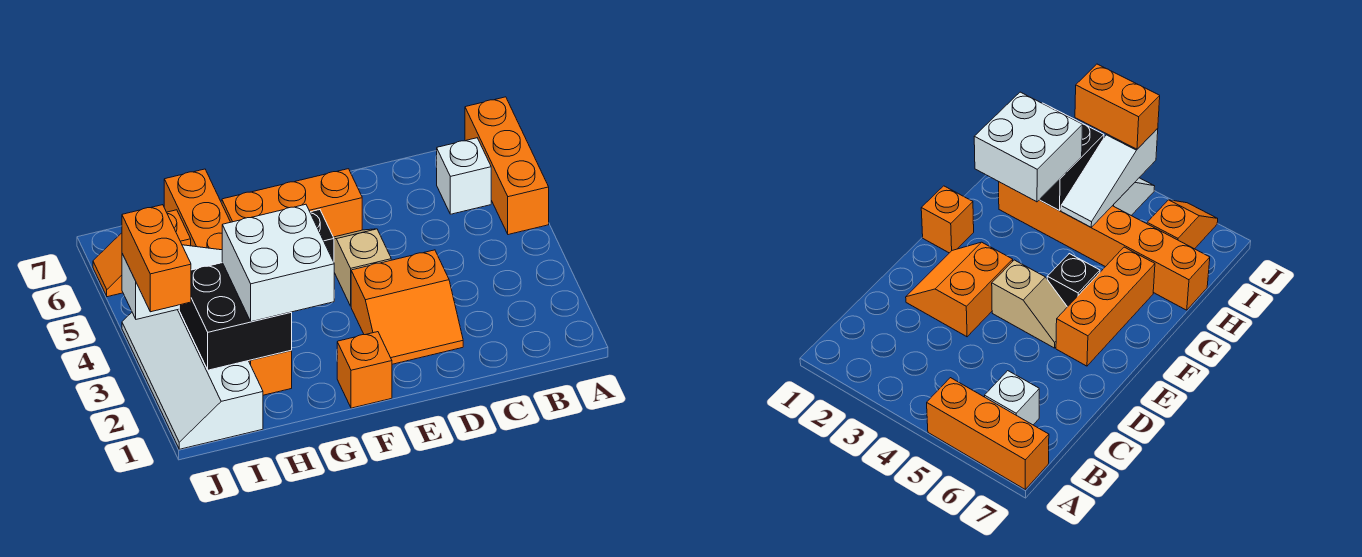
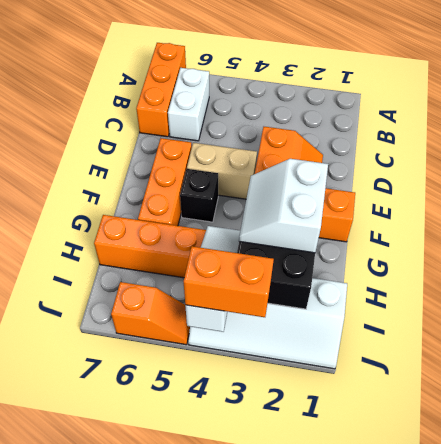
orange brick A5:A7 level 1 -> orange brick A7:C7 level 1
white brick B6 level 1 -> white brick B6:C6 level 1
tan slope E4:E5 level 1 top 4 -> tan brick E4:E5 level 1
white brick G2:H3 level 3 -> white slope G2:H3 level 3 top 2
orange slope I6:J6 level 1 top I -> orange slope J5:J6 level 1 top 6

